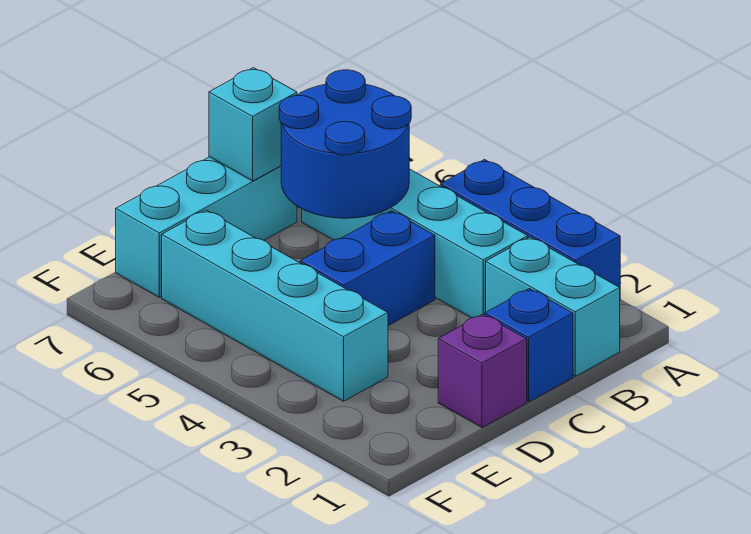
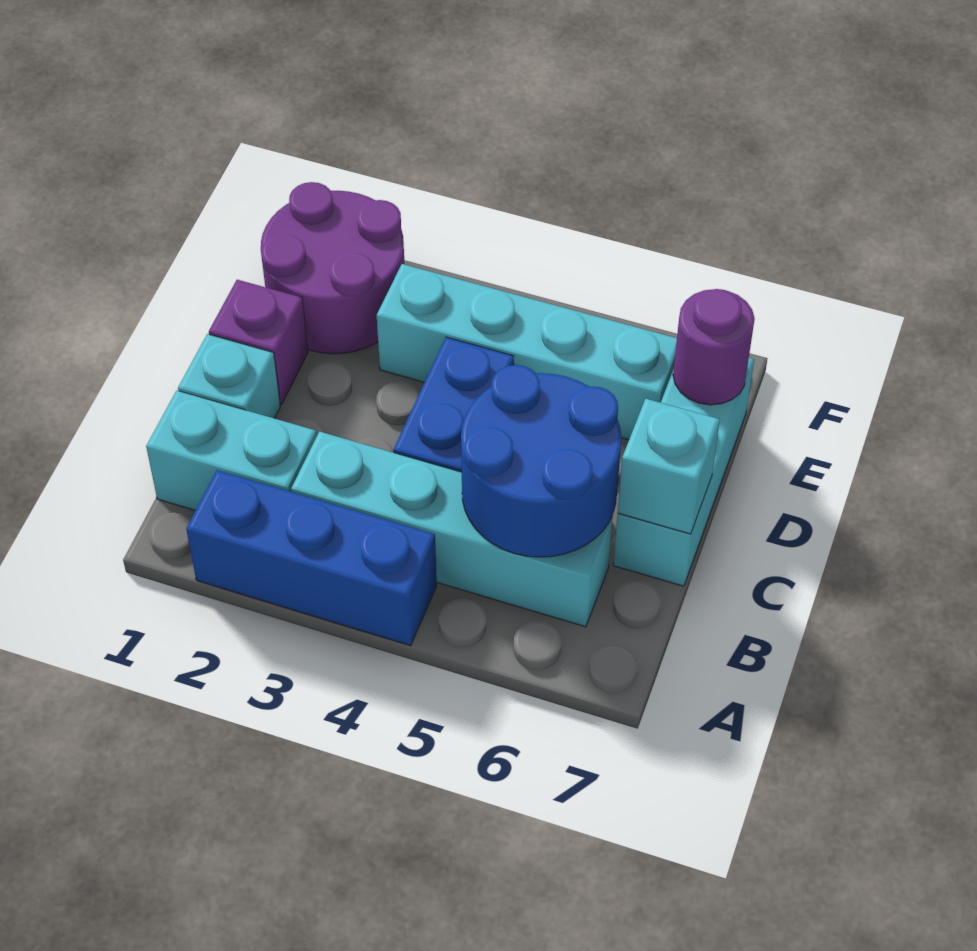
blue brick C1 level 1 -> cyan brick C1 level 1
none -> purple round brick E1:F2 level 1
none -> purple round brick E7 level 2

